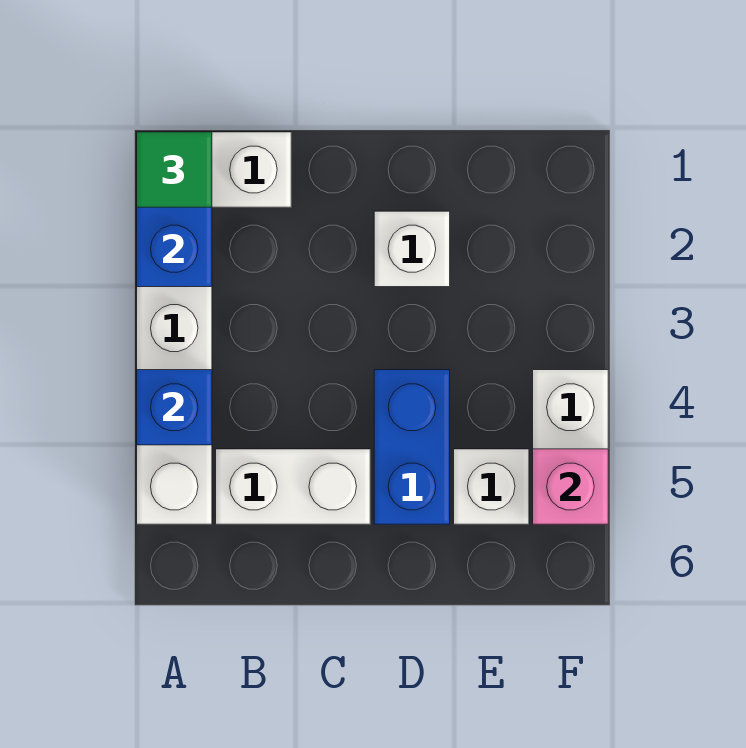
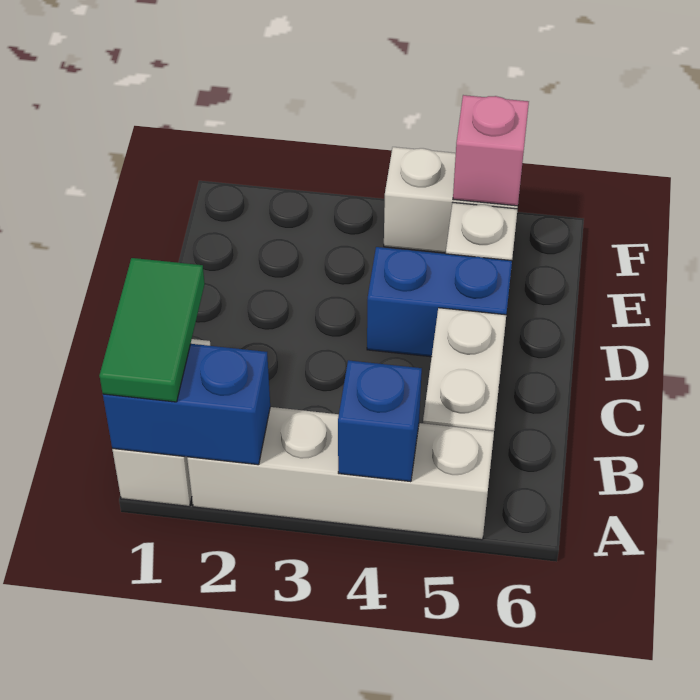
green tile A1 level 3 -> green tile A1:B1 level 3
white brick D2 level 1 -> none

